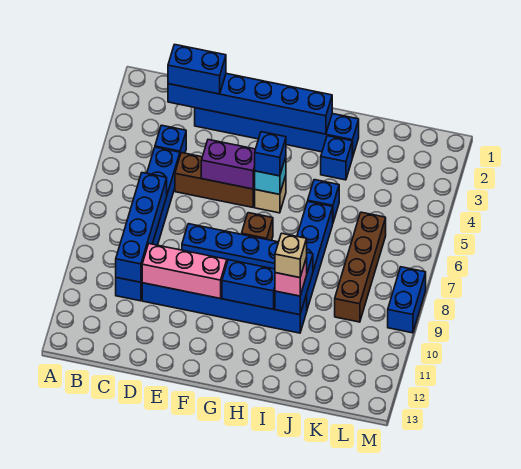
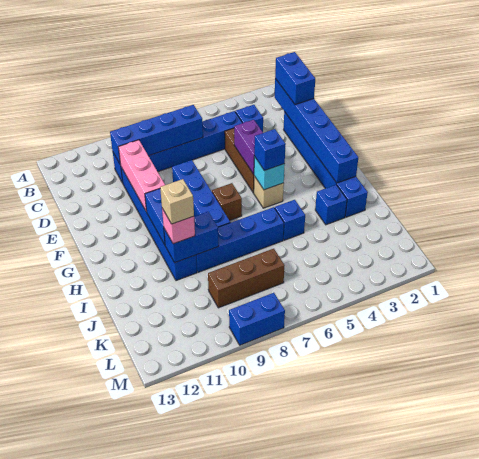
brown brick K6:K9 level 1 -> brown brick K7:K9 level 1

